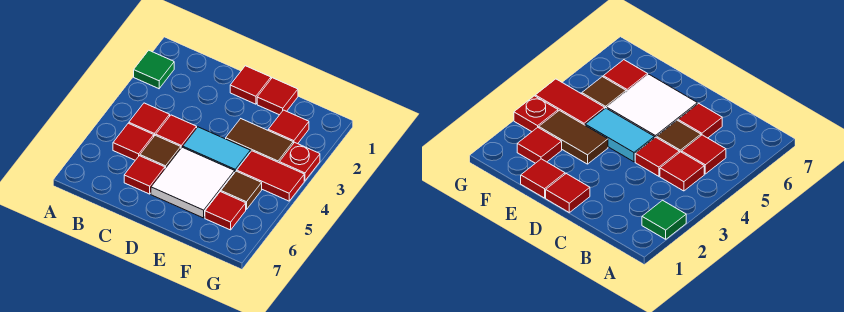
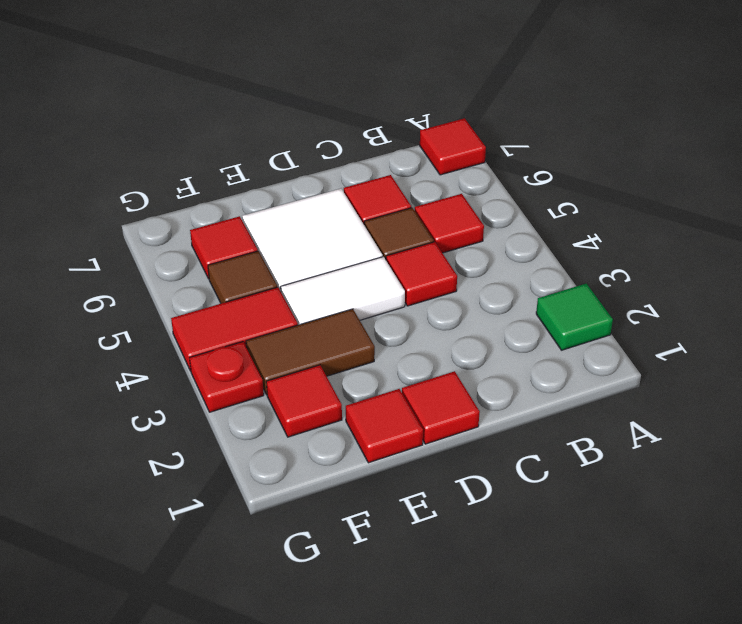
red tile B4 level 1 -> red tile A7 level 1
cyan tile D4:E4 level 1 -> white tile D4:E4 level 1

